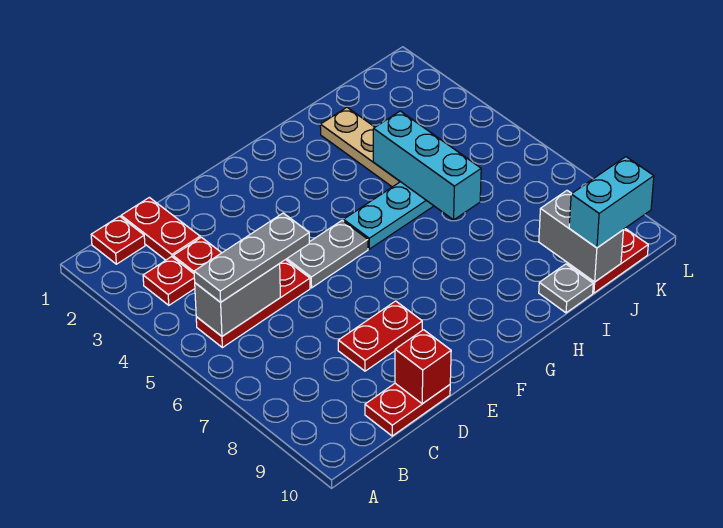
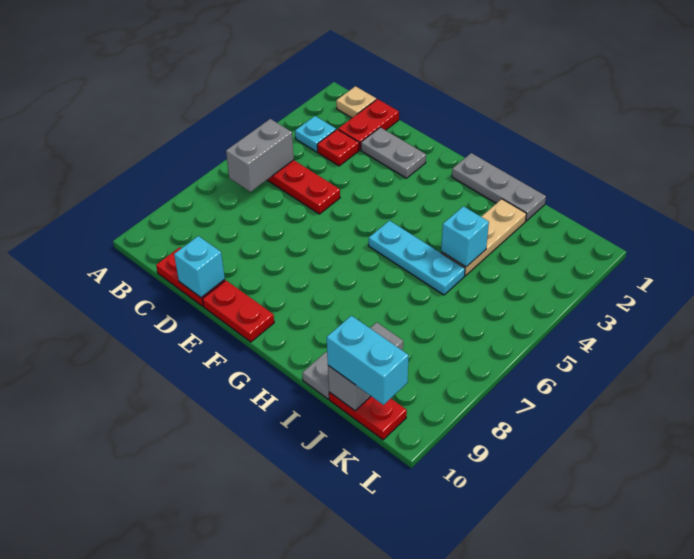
red plate B1 level 1 -> tan plate B1 level 1
red plate B3 level 1 -> cyan plate B3 level 1
grey brick B5:C5 level 2 -> grey brick B5:B6 level 2
grey plate B5:D5 level 3 -> grey plate G1:I1 level 1
red plate D8:E8 level 1 -> red plate E10:F10 level 1
red brick D10 level 2 -> cyan brick D10 level 2
grey plate E5:F5 level 1 -> grey plate D2:E2 level 1
cyan brick I4:I6 level 2 -> cyan brick I4 level 2

